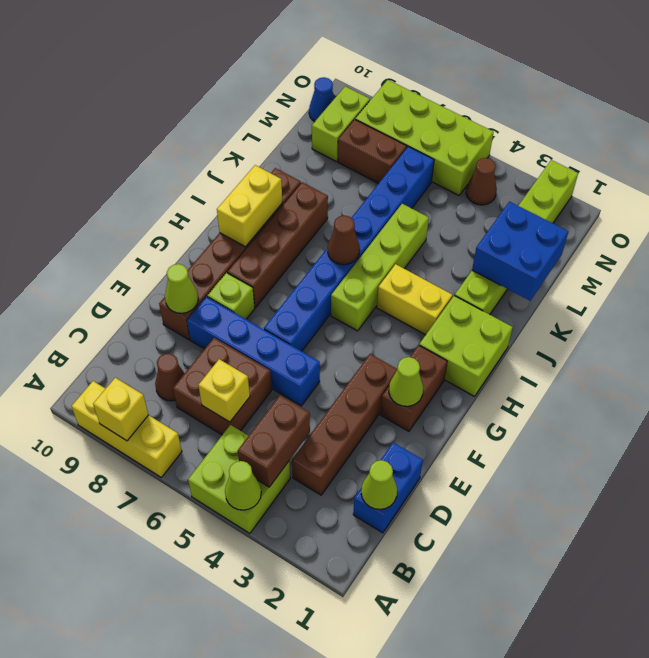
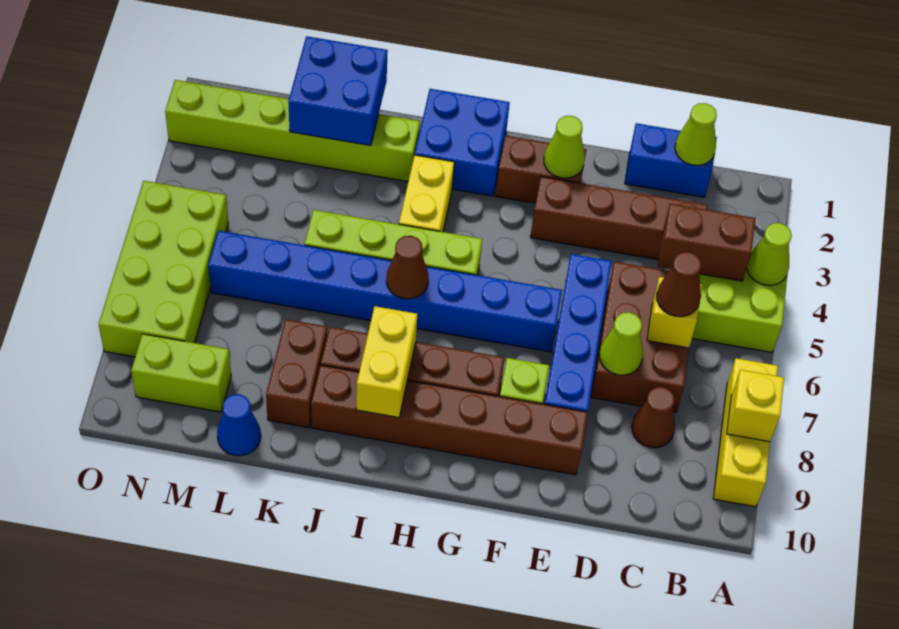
brown brick C6:D7 level 1 -> brown brick C5:D7 level 1
lime cone E9 level 2 -> lime cone D7 level 2
lime brick H1:I2 level 1 -> blue brick H1:I2 level 1
yellow brick H9:I9 level 2 -> yellow brick I8:I9 level 2
brown brick M7:M8 level 1 -> brown brick K8:K9 level 1
brown cone N4 level 1 -> brown cone C6 level 3
blue cone N10 level 1 -> blue cone L10 level 1

